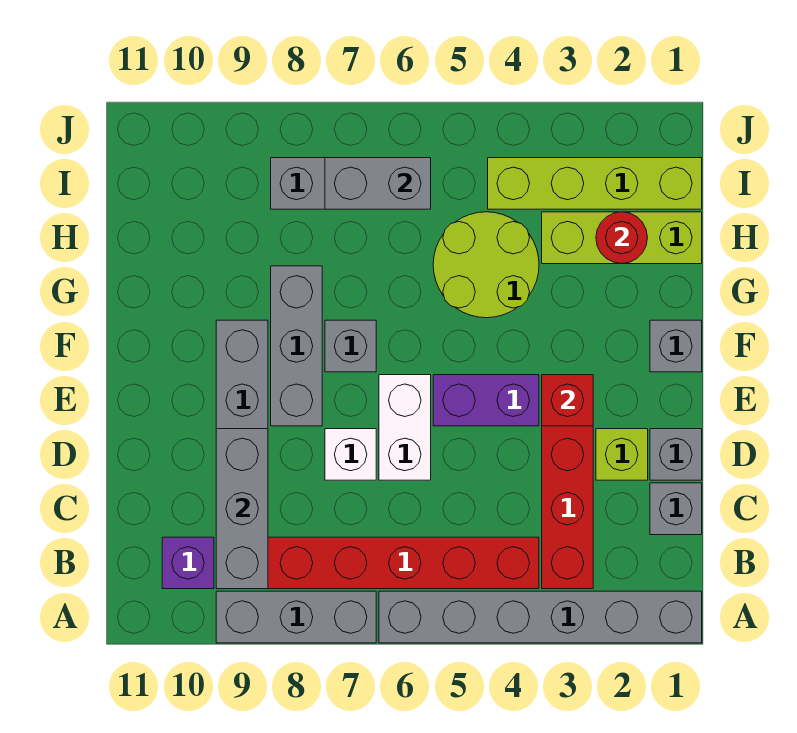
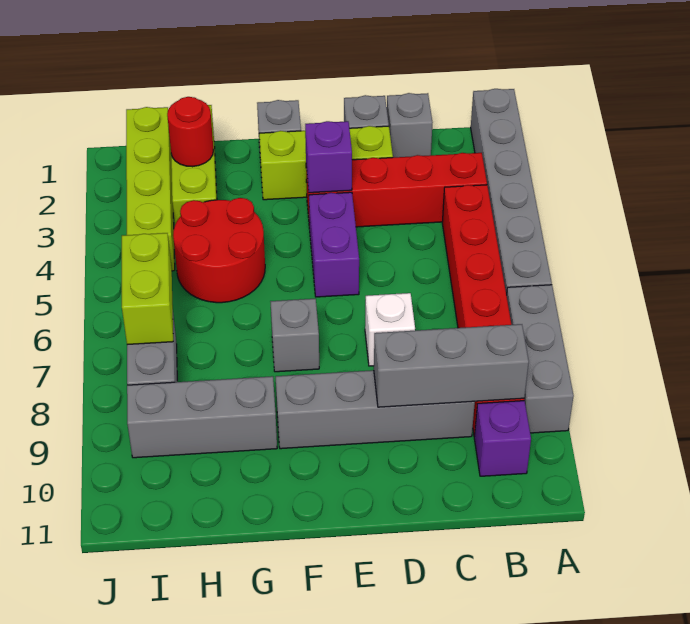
lime brick D2 level 1 -> lime brick D2:F2 level 1
white brick D6:E6 level 1 -> none
red brick E3 level 2 -> purple brick E3 level 2
grey brick E8:G8 level 1 -> grey brick G9:I9 level 1
lime round brick G4:H5 level 1 -> red round brick G4:H5 level 1
grey brick I6:I7 level 2 -> lime brick I6:I7 level 2

